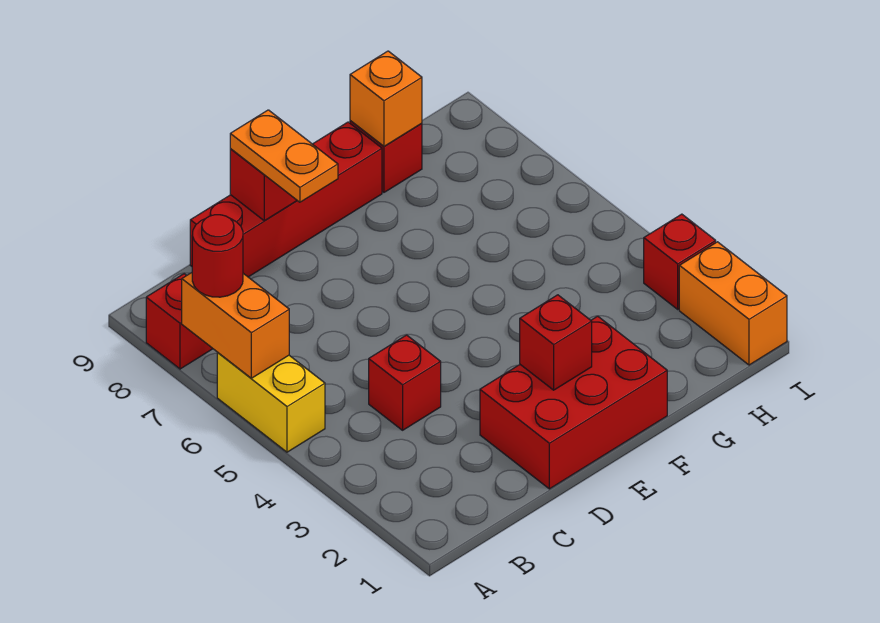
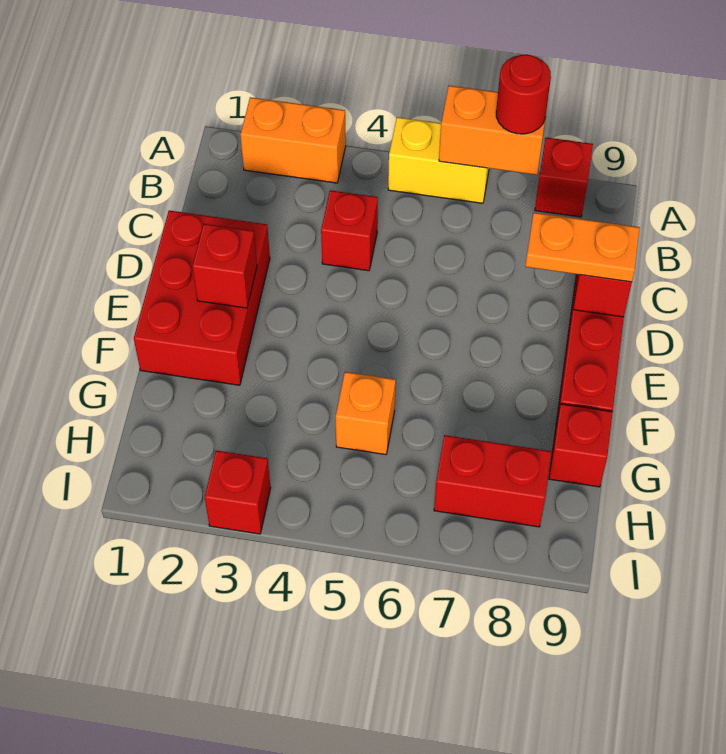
orange brick G9 level 2 -> orange brick G5 level 1
none -> red brick H7:H8 level 1
orange brick I1:I2 level 1 -> orange brick A2:A3 level 1

